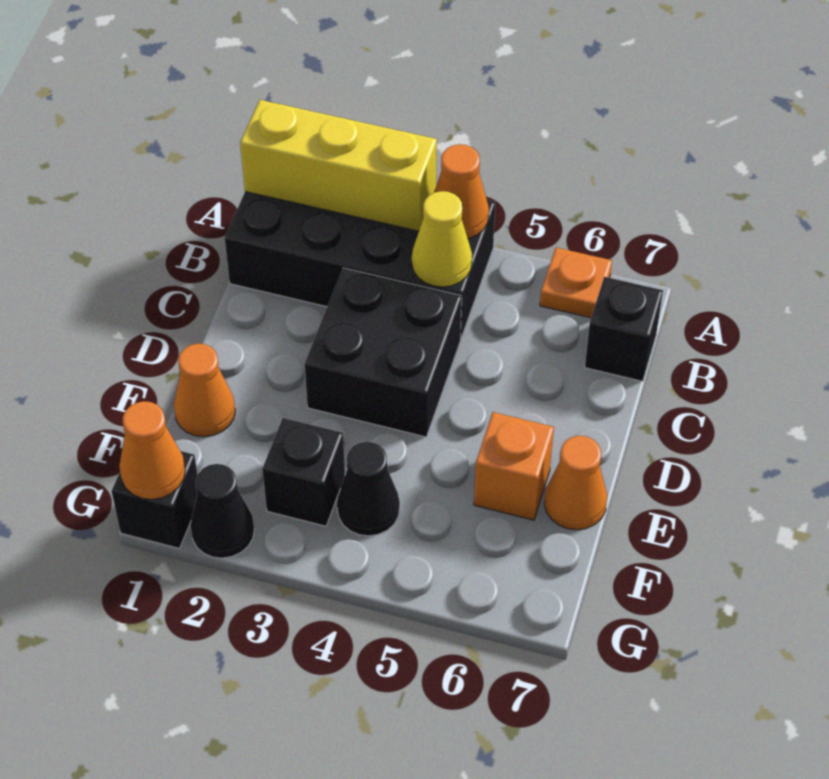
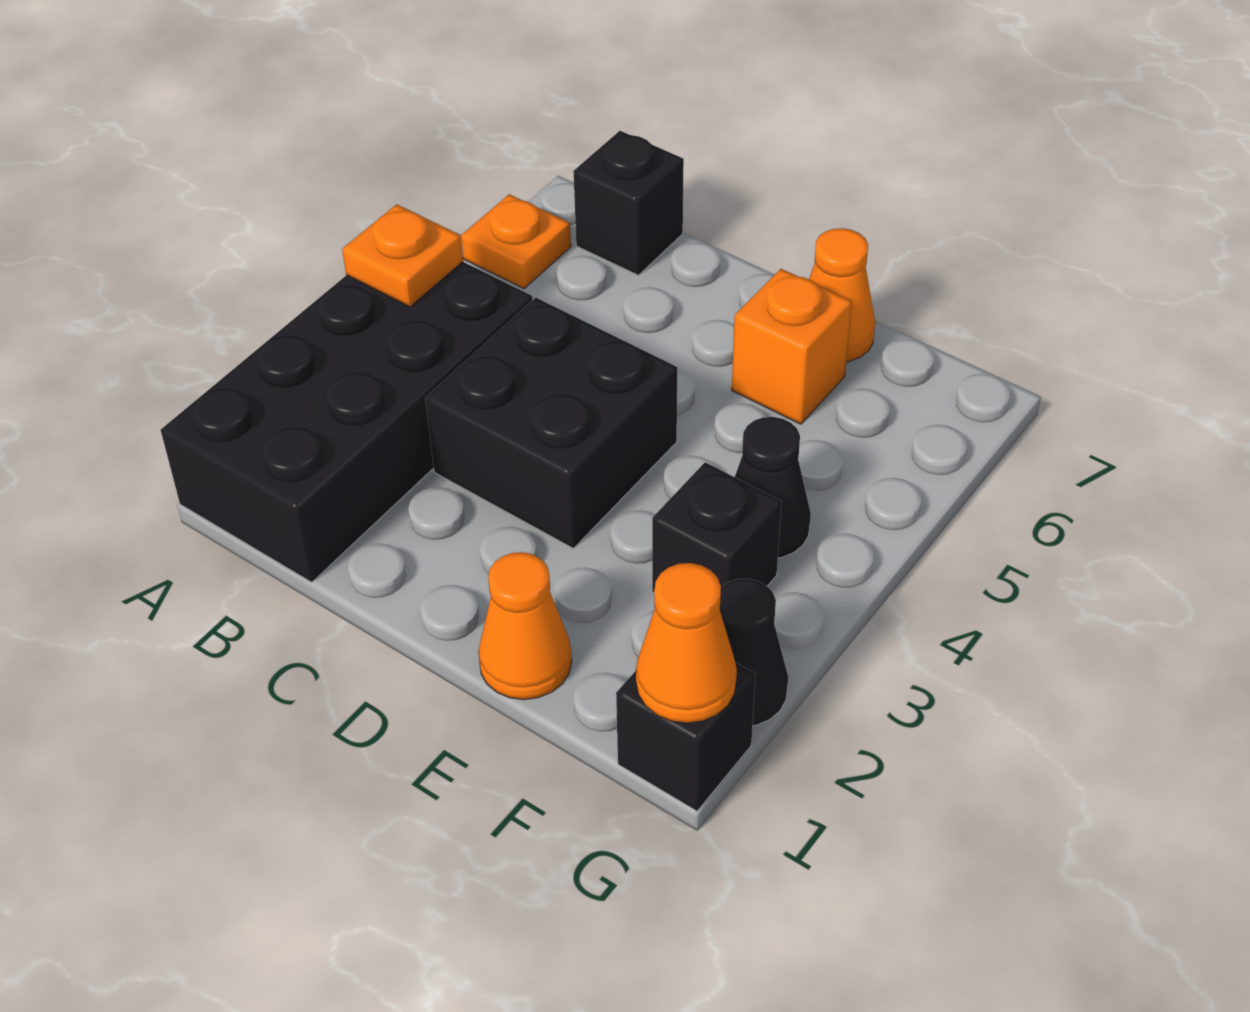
yellow brick A1:A3 level 2 -> none
orange cone A4 level 2 -> orange plate A4 level 2
yellow cone B4 level 2 -> none

